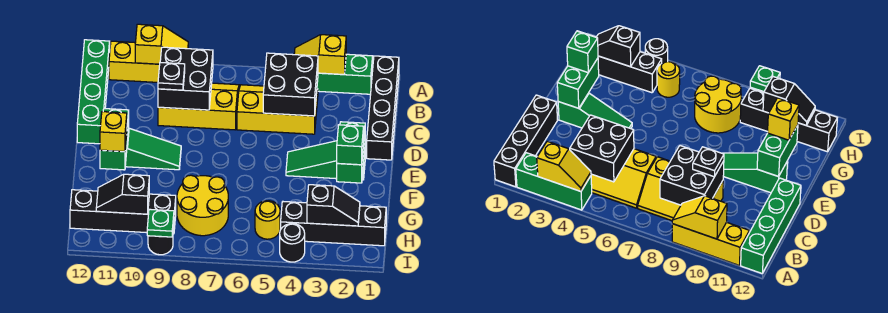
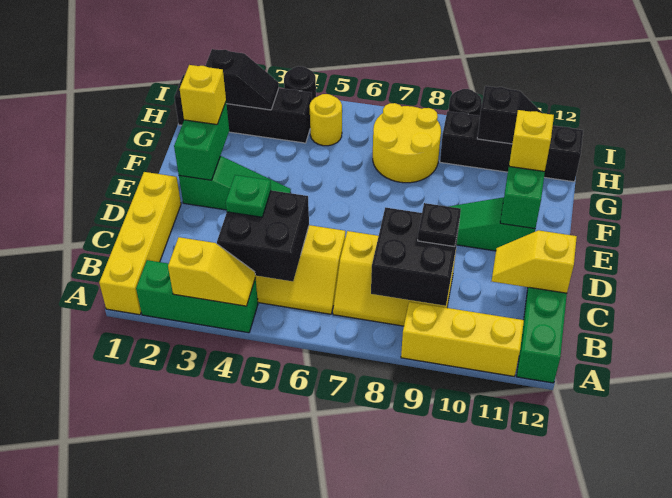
black brick A1:D1 level 1 -> yellow brick A1:D1 level 1
yellow slope A9:A10 level 2 top 10 -> yellow slope C11:C12 level 2 top 12
green brick F2 level 3 -> yellow brick F2 level 3
black slope H2:H3 level 2 top 3 -> black slope H2:H3 level 2 top 2
green plate I9 level 2 -> green plate C4 level 3

